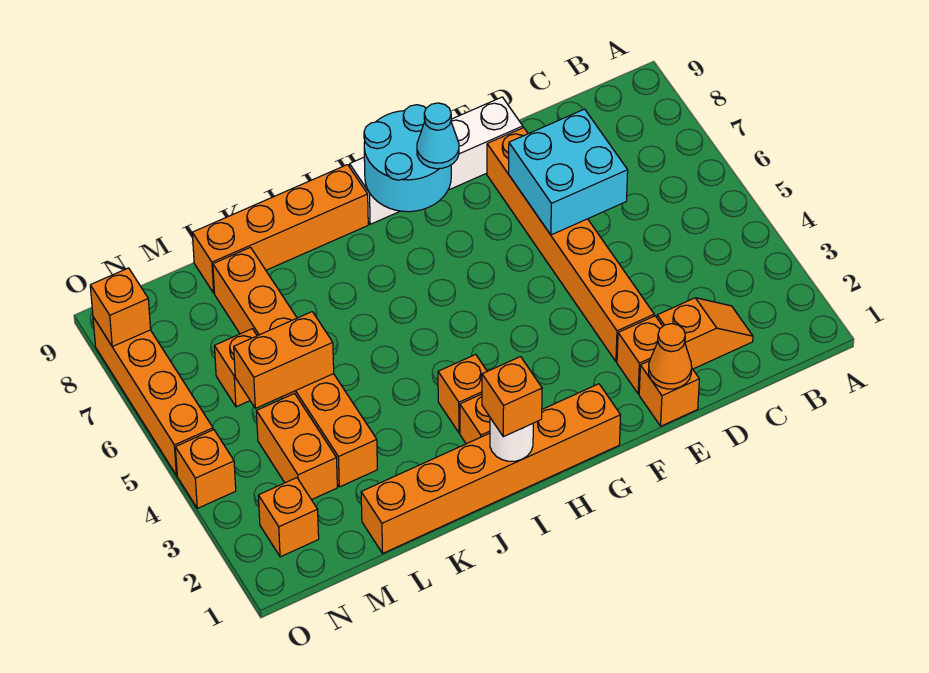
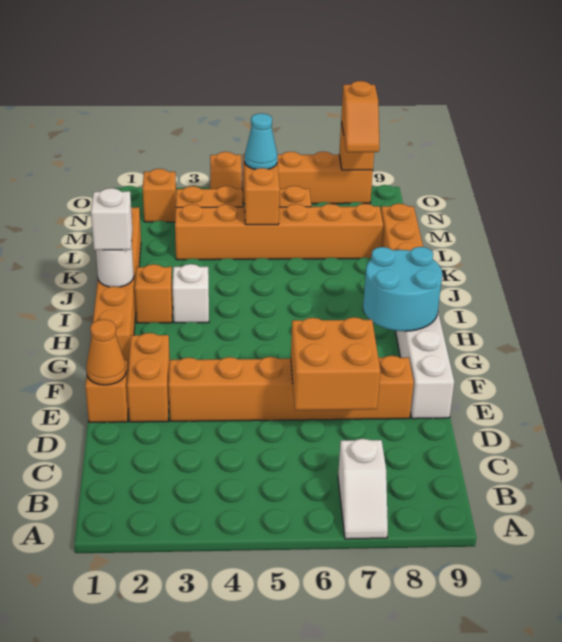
none -> white slope A7:B7 level 1 top B
orange slope C2:D2 level 1 top D -> orange slope N8:O8 level 3 top O
cyan brick D6:E7 level 2 -> orange brick D6:E7 level 2
orange brick E2 level 1 -> orange brick E2:F2 level 1
cyan cone G8 level 3 -> cyan cone M5 level 3
orange brick I1 level 3 -> white brick I1 level 3
orange brick I3 level 1 -> white brick I3 level 1

